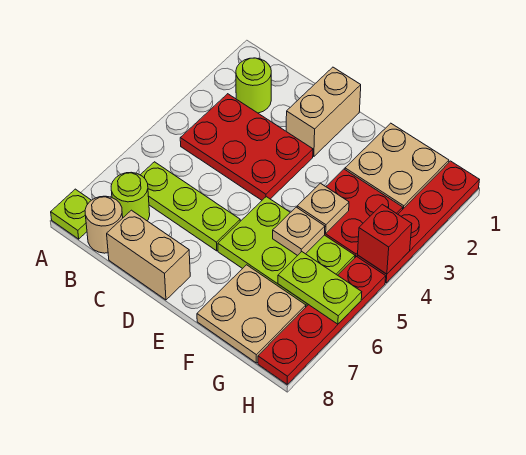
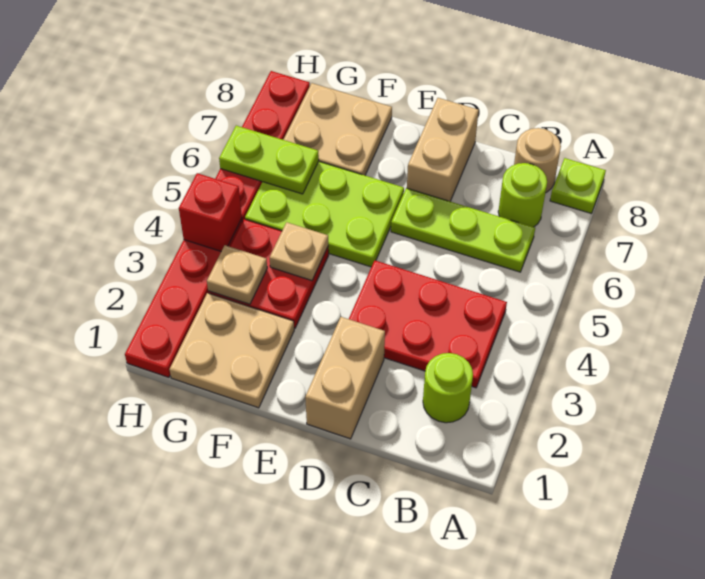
tan brick C8:D8 level 1 -> tan brick D7:D8 level 1
tan plate F5 level 2 -> tan plate G3 level 2

